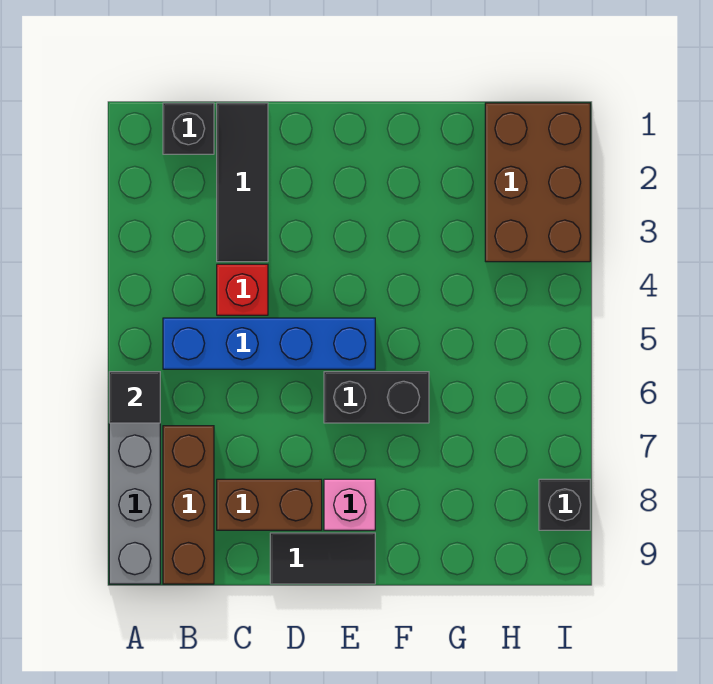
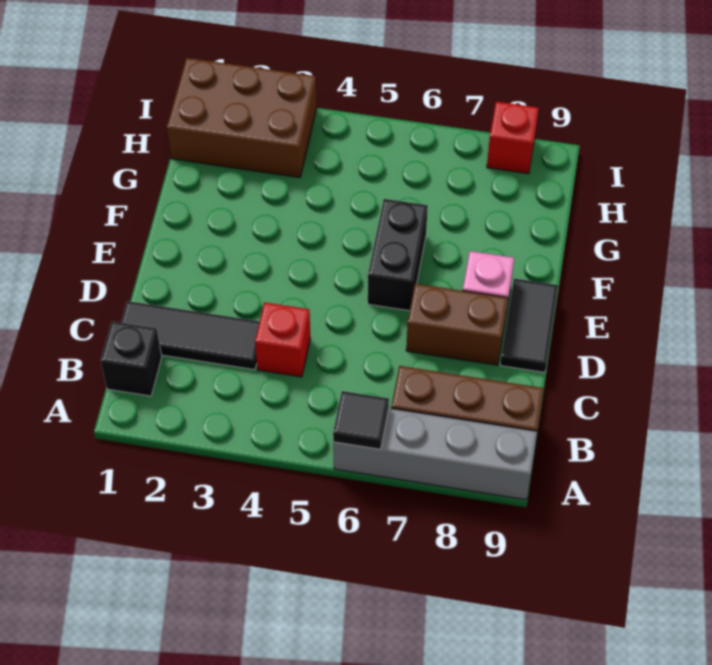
blue brick B5:E5 level 1 -> none
brown brick C8:D8 level 1 -> brown brick D7:D8 level 1
black brick I8 level 1 -> red brick I8 level 1

